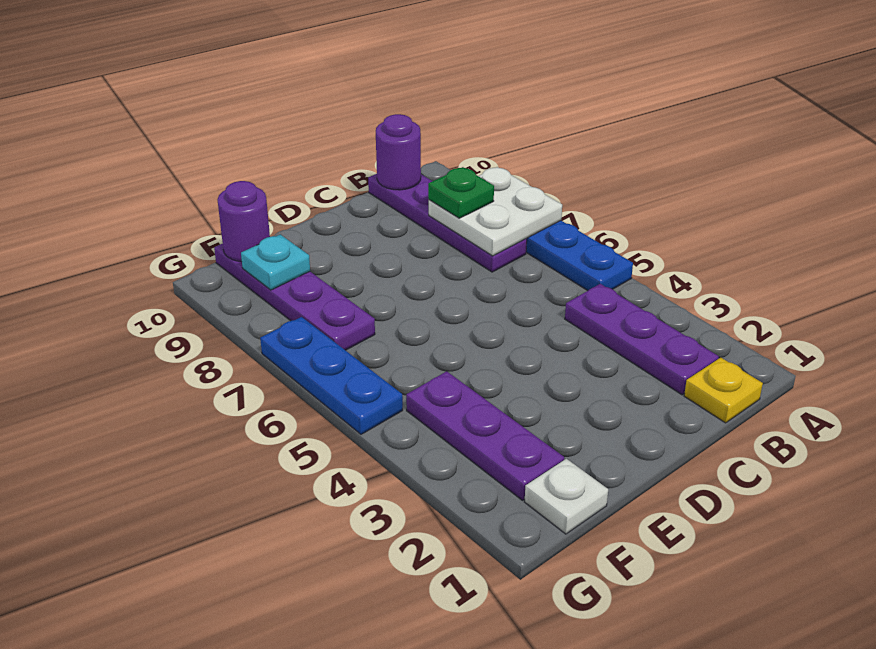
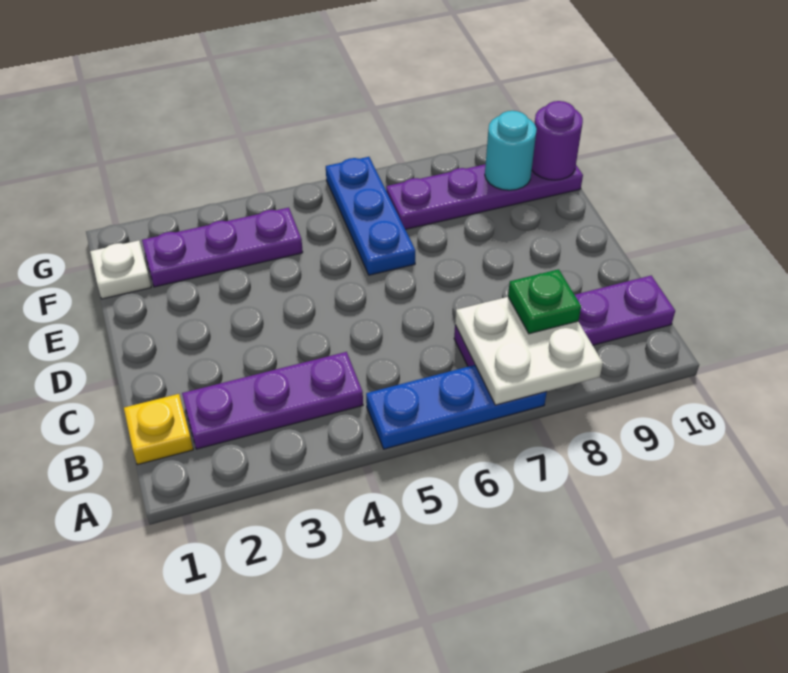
purple round brick B10 level 2 -> none
cyan plate F9 level 2 -> cyan round brick F9 level 2
blue plate G5:G7 level 1 -> blue plate E6:G6 level 1

